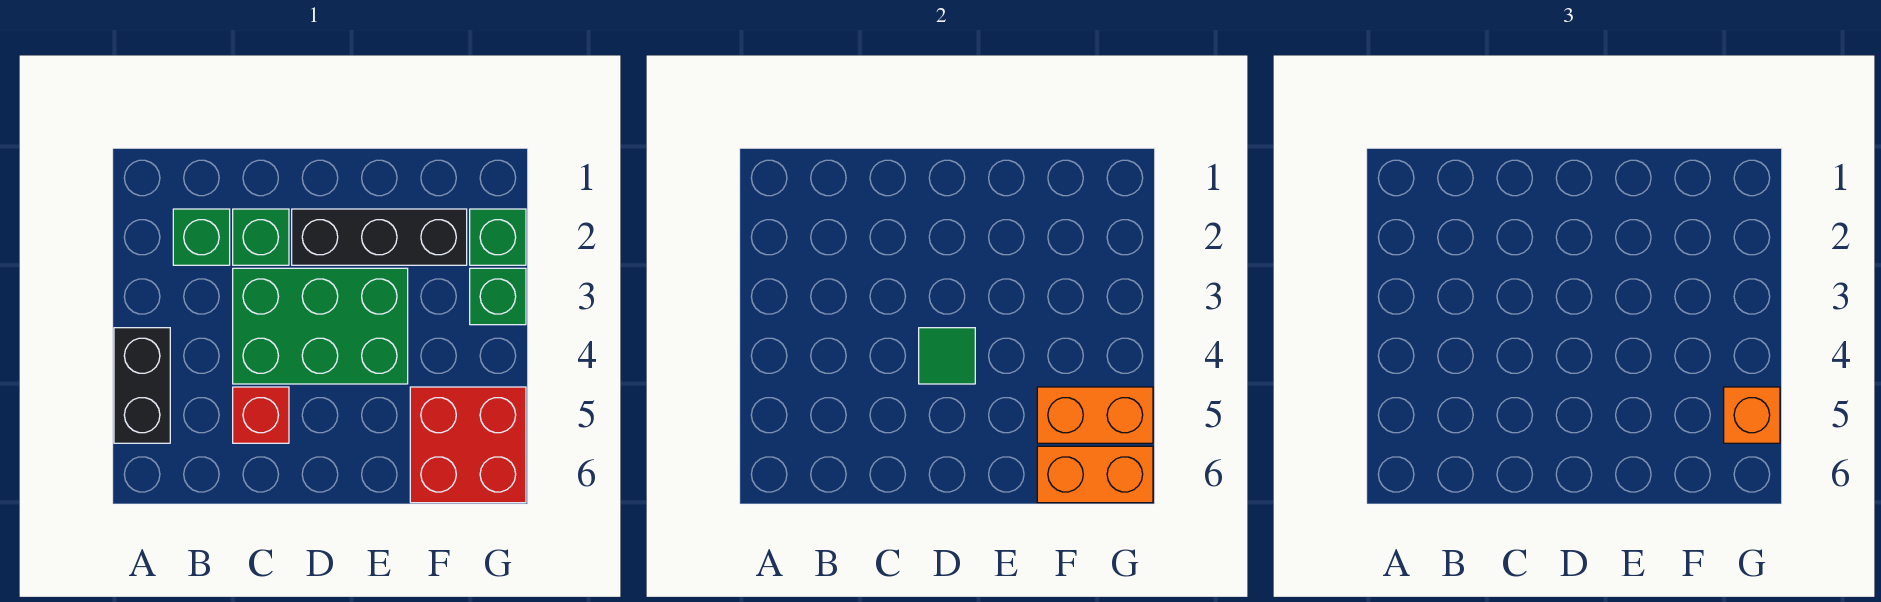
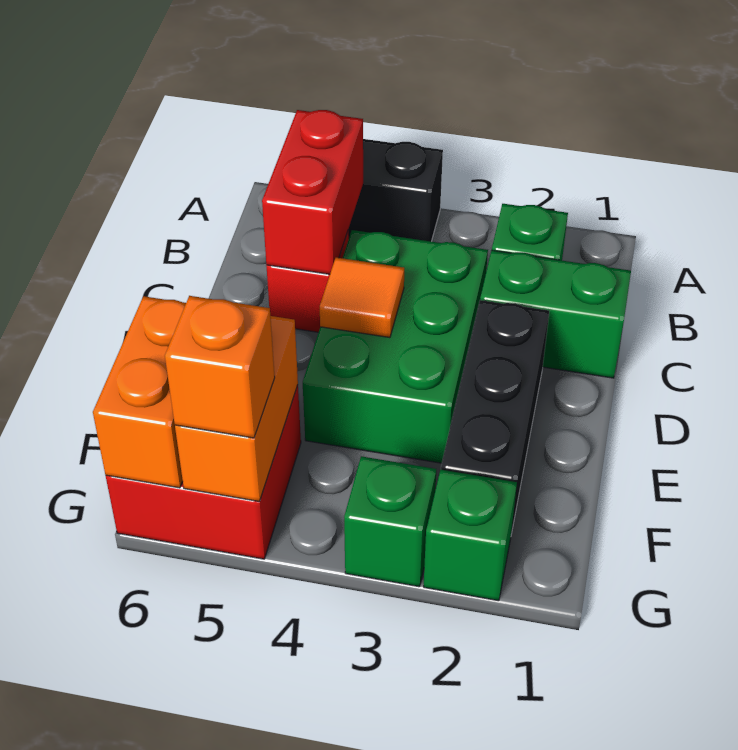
none -> red brick B5:C5 level 2
green brick C2 level 1 -> green brick C1:C2 level 1
green tile D4 level 2 -> orange tile D4 level 2

